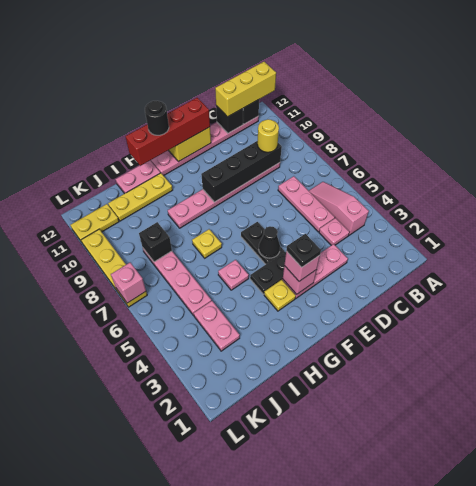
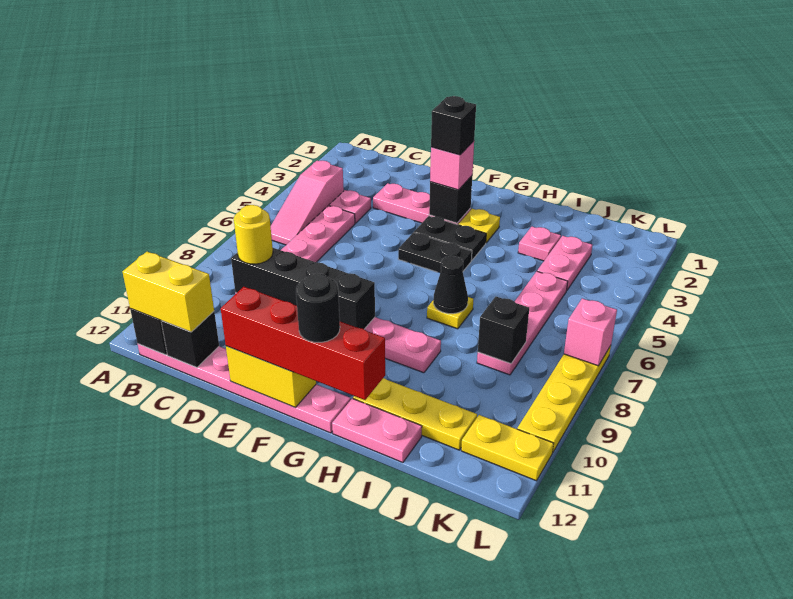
yellow brick A12:C12 level 3 -> yellow brick B12:C12 level 3
pink brick F3 level 2 -> black brick F3 level 2
black plate F3 level 4 -> black brick F3 level 4
black plate F5:F6 level 1 -> black plate F5:G5 level 1
black cone F5 level 2 -> black cone H7 level 2
pink plate H5 level 1 -> pink plate I3 level 1

